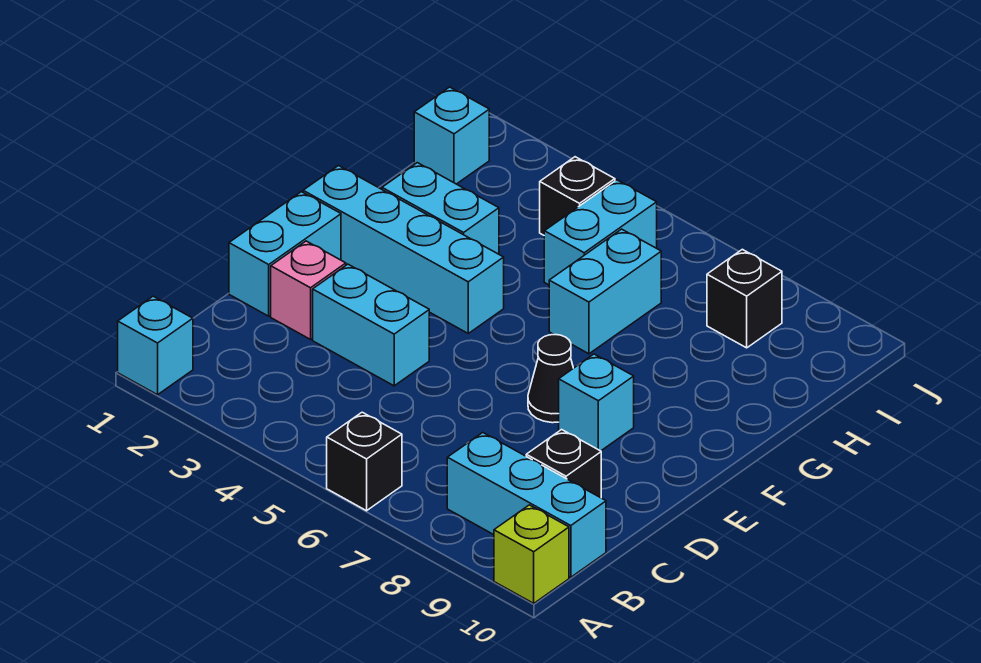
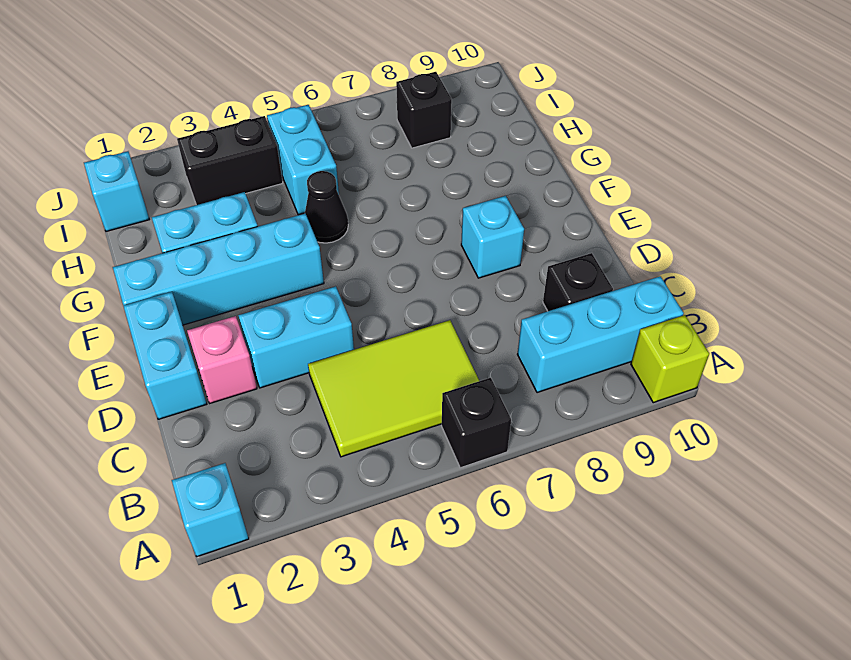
none -> lime tile B4:C6 level 1
black cone E7 level 1 -> black cone G5 level 1
cyan brick G6:H6 level 1 -> none
black brick I4 level 1 -> black brick I3:I4 level 1

